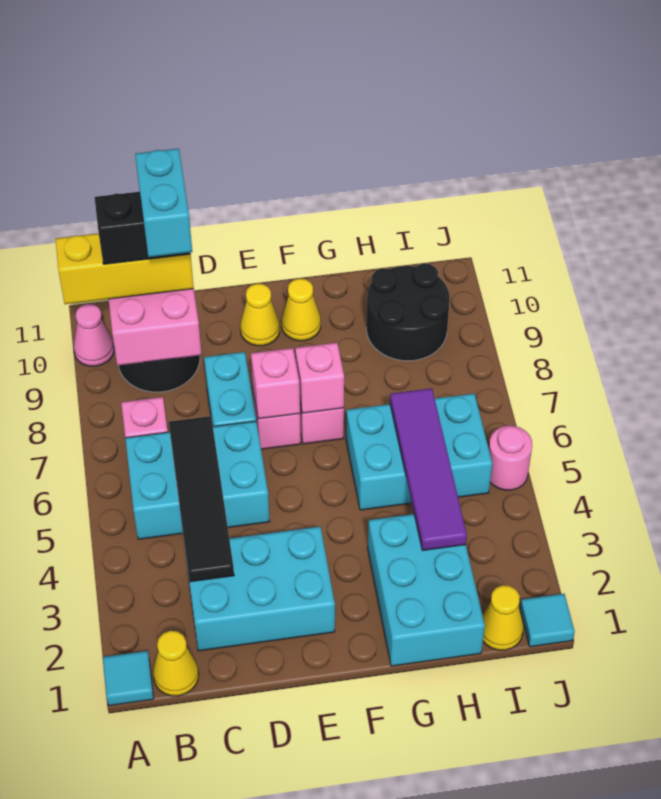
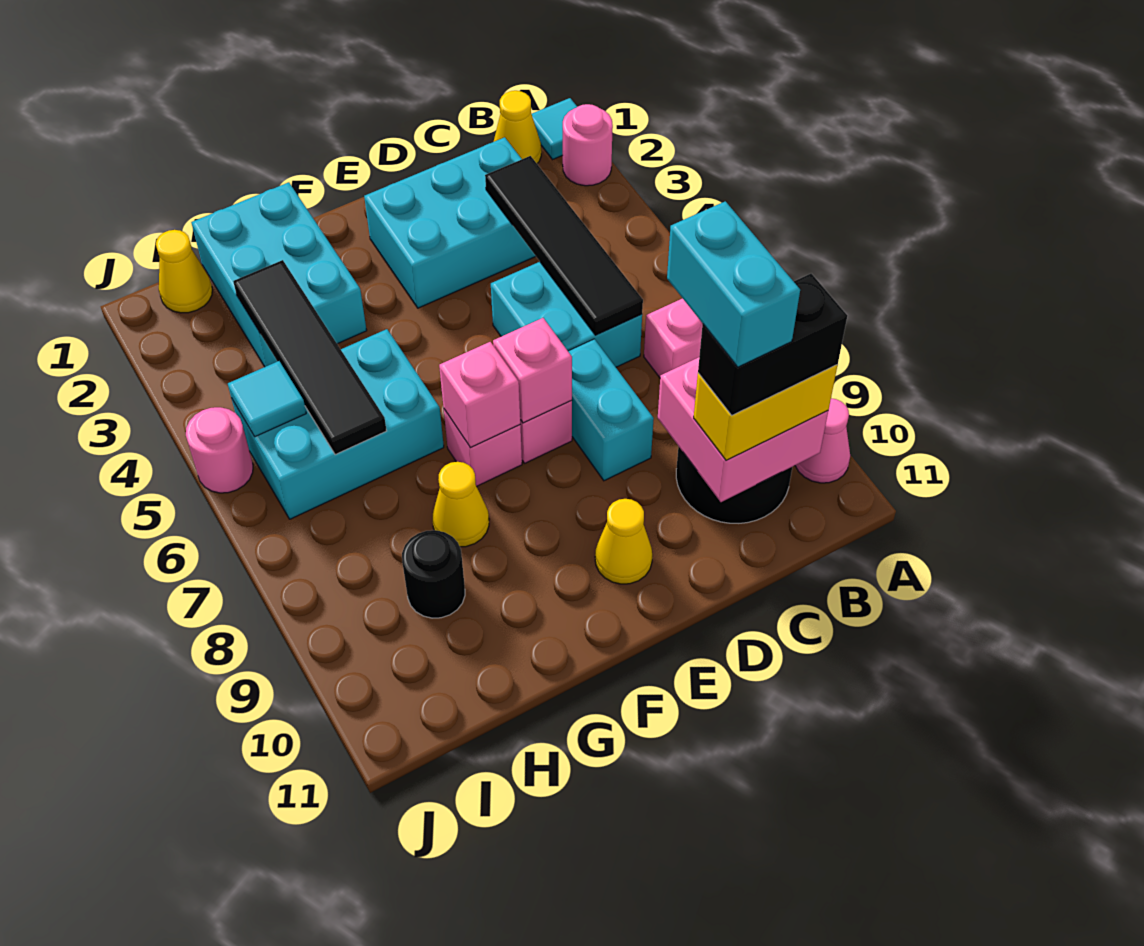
none -> pink round brick A2 level 1
yellow brick A10:C10 level 3 -> yellow brick B10:C10 level 3
cyan brick B5:D6 level 1 -> cyan brick C5:D6 level 1
yellow cone F10 level 1 -> yellow cone G8 level 1
purple tile H3:H6 level 2 -> black tile H3:H6 level 2
black round brick H9:I10 level 1 -> black round brick H9 level 1
cyan tile J1 level 1 -> cyan tile I5 level 2

